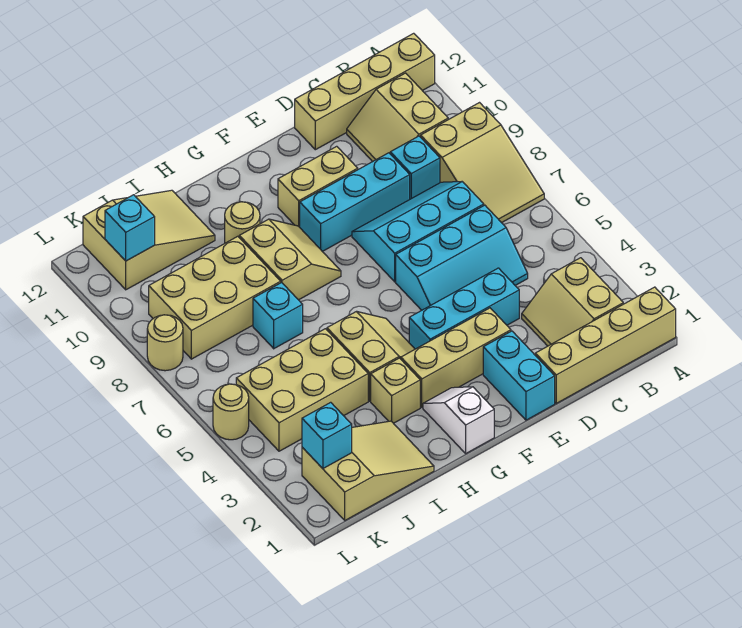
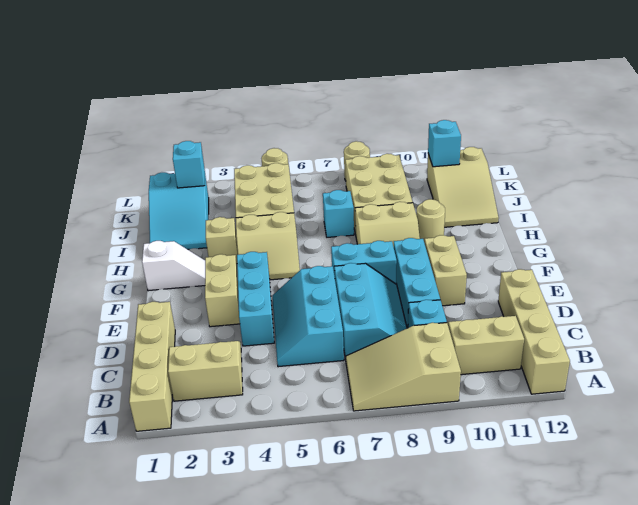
cyan brick E1:E2 level 1 -> cyan brick F7:F8 level 1
tan brick E3:G3 level 1 -> tan brick E3:F3 level 1
tan slope I1:K2 level 1 top K -> cyan slope I1:K2 level 1 top K

